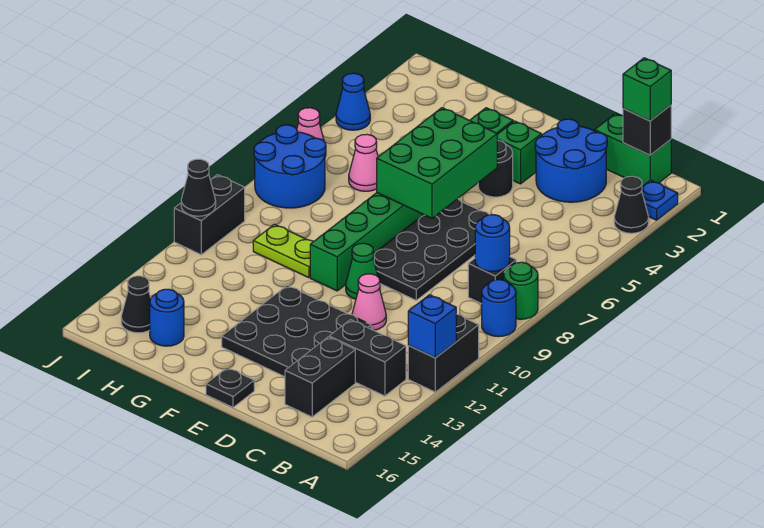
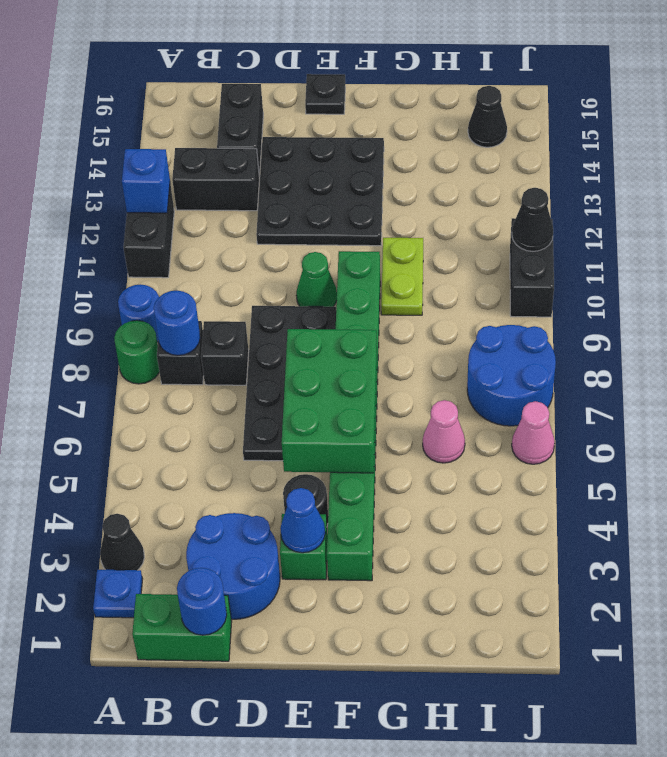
black brick B1 level 2 -> black brick C8 level 1
green brick B1 level 3 -> none
pink cone D11 level 1 -> none
lime plate G10:H10 level 1 -> lime plate G10:G11 level 1
blue round brick H15 level 1 -> blue round brick C1 level 2
blue cone J4 level 1 -> blue cone E3 level 2

